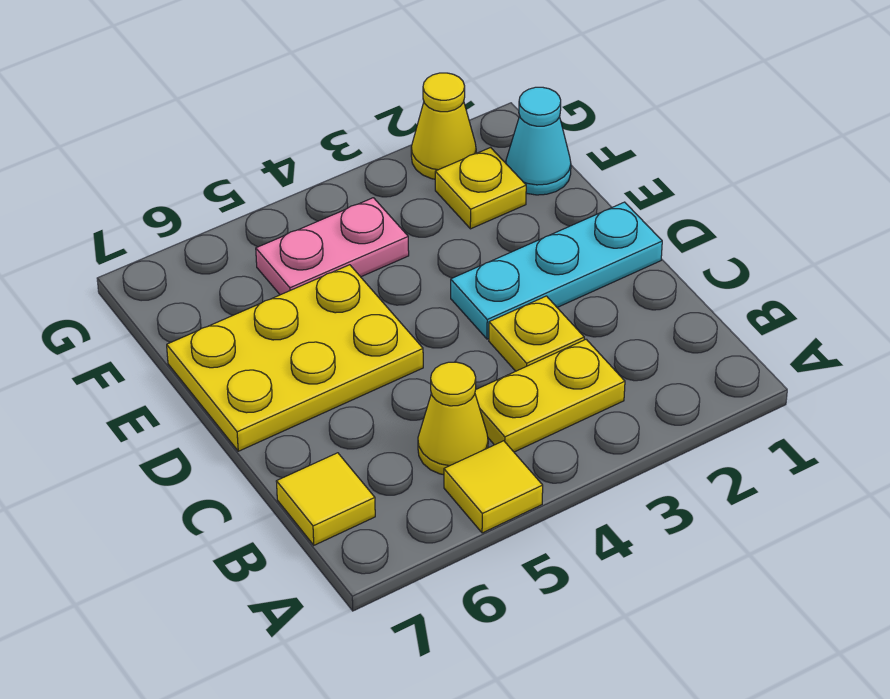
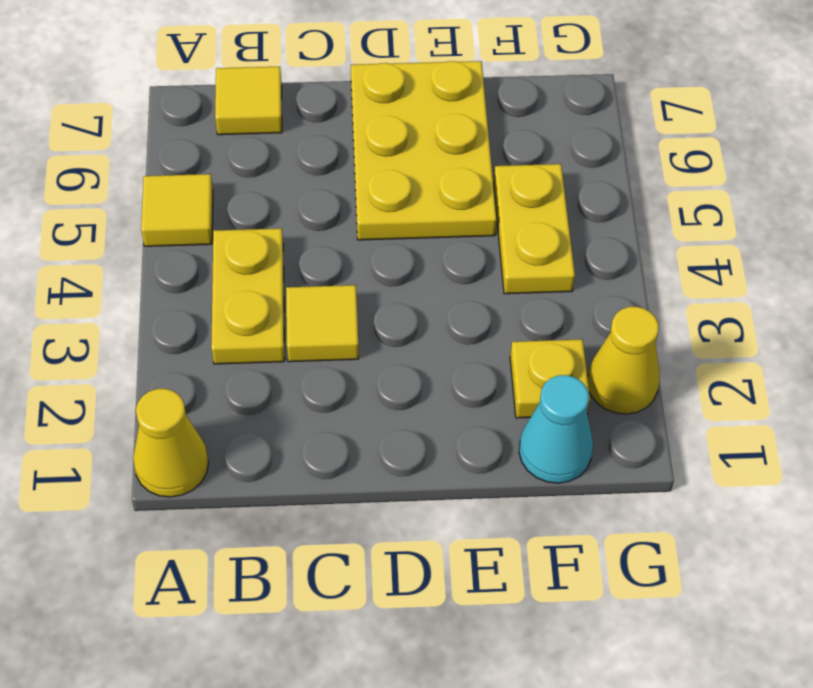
yellow cone B5 level 1 -> yellow cone A1 level 1
yellow plate C3 level 1 -> yellow tile C3 level 1
cyan plate D1:D3 level 1 -> none
pink plate F4:F5 level 1 -> yellow plate F4:F5 level 1

